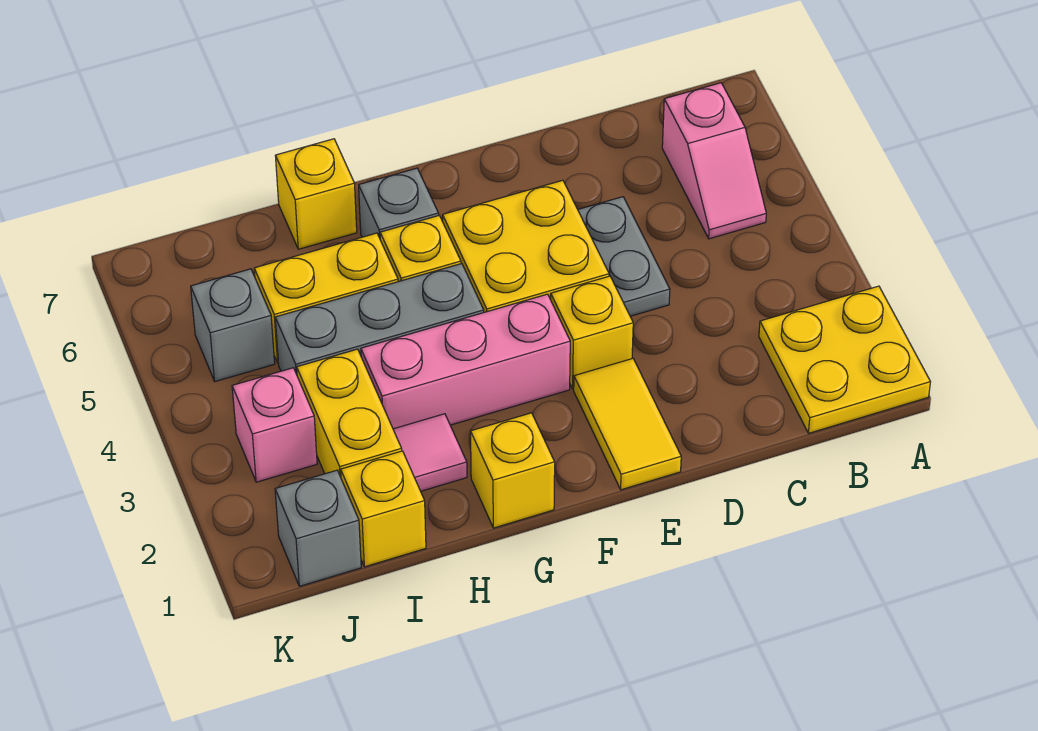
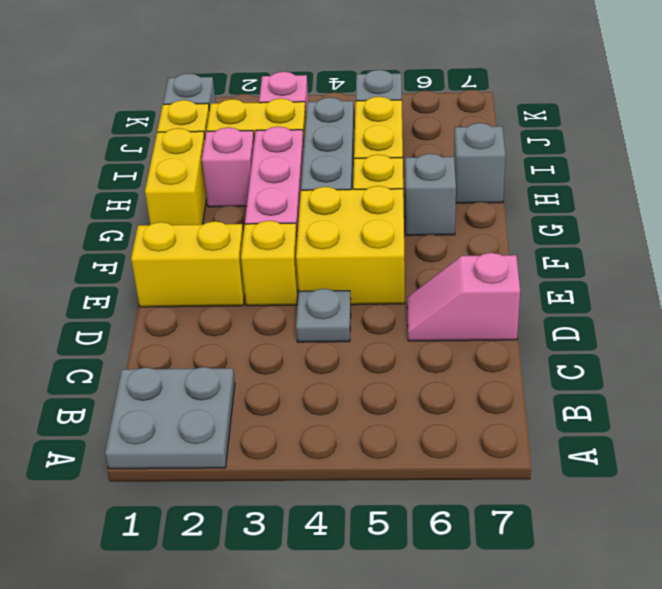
yellow plate A1:B2 level 1 -> grey plate A1:B2 level 1
pink slope B5:B6 level 1 top 6 -> pink slope D6:D7 level 1 top 7
grey plate D4:D5 level 1 -> grey plate D4 level 1
yellow tile E1:E2 level 1 -> yellow brick E1:E2 level 1
yellow brick G1 level 1 -> yellow brick G1:H1 level 1
pink tile H2 level 1 -> pink brick H2 level 1
yellow brick H7 level 1 -> grey brick H7 level 1

